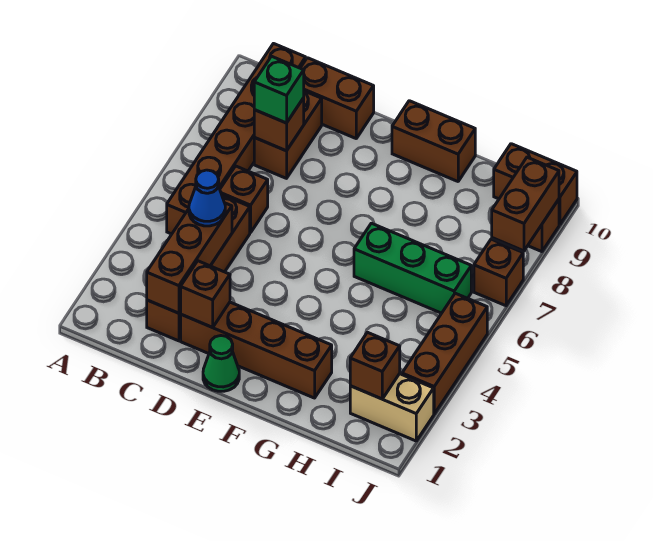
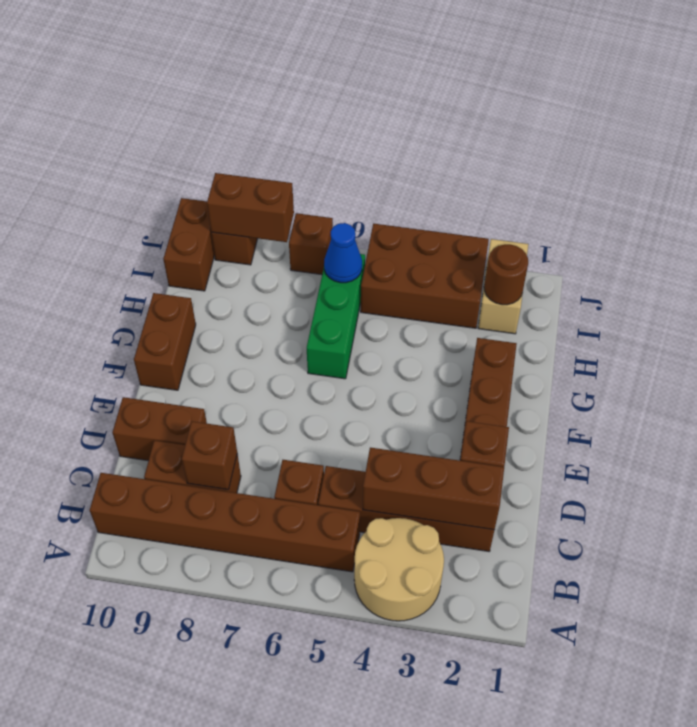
none -> tan round brick A3:B4 level 1
blue cone C4 level 3 -> blue cone I6 level 2
green brick C8 level 3 -> none
brown brick C10:D10 level 1 -> brown brick D9:D10 level 1
green cone E1 level 1 -> none
brown brick I2 level 2 -> brown round brick I2 level 2
brown brick J3:J5 level 1 -> brown brick I3:J5 level 1

